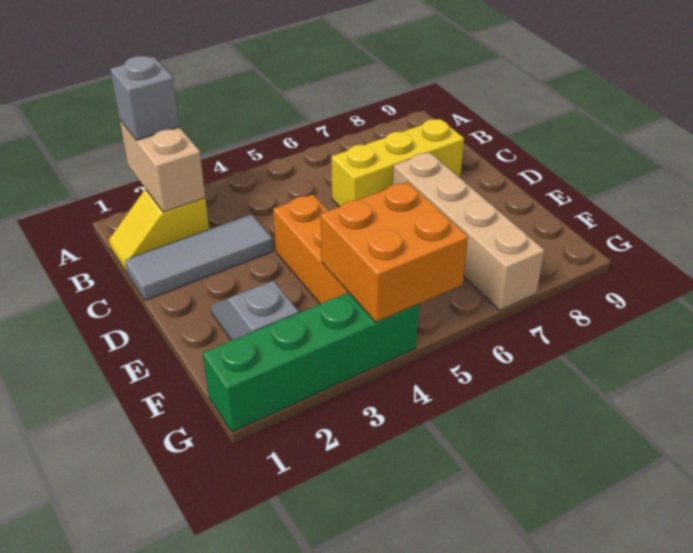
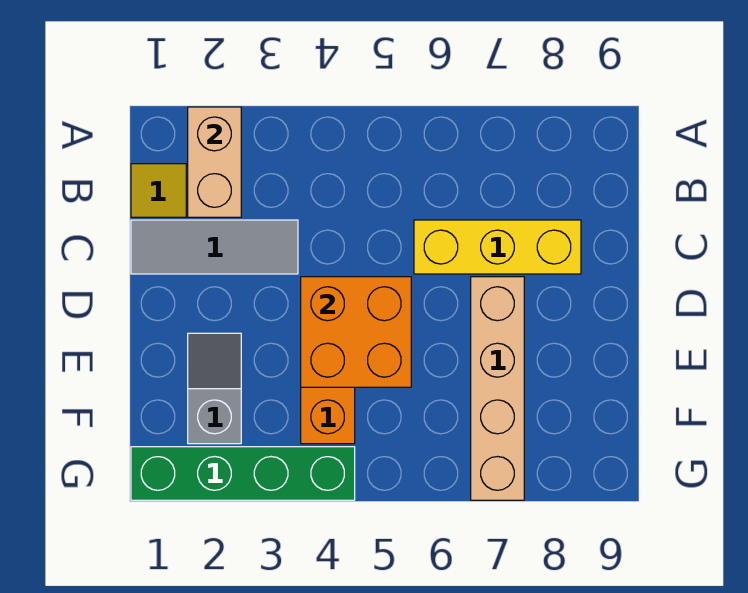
grey brick A2 level 3 -> none
orange brick F4:G5 level 2 -> orange brick D4:E5 level 2

